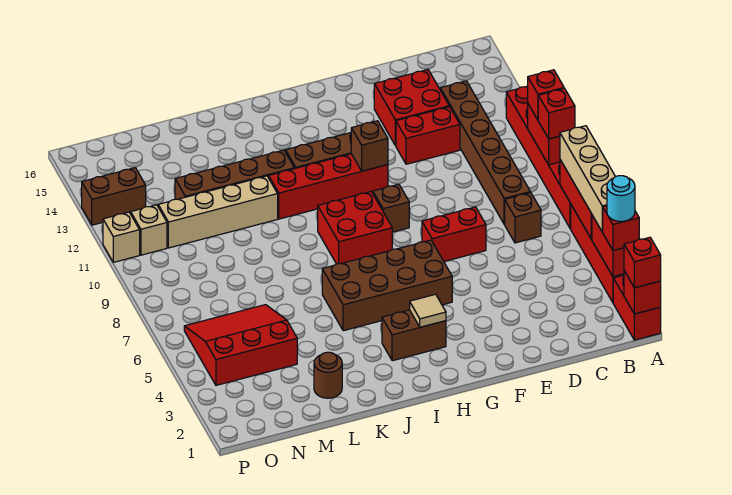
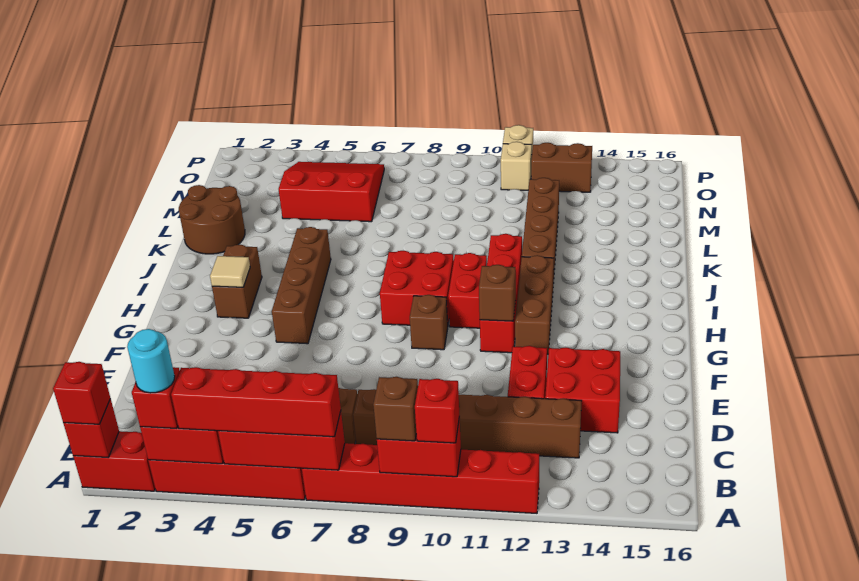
tan brick A4:A7 level 3 -> red brick A4:A7 level 3
red brick A9 level 3 -> brown brick A9 level 3
red brick E7:F7 level 1 -> red brick H10:I10 level 1
brown brick G5:J6 level 1 -> brown brick G5:J5 level 1
tan brick K11:N11 level 1 -> none
brown round brick L2 level 1 -> brown round brick K1:L2 level 1
red slope M4:O6 level 1 top 4 -> red slope M4:O6 level 1 top M
brown brick O13:P13 level 1 -> brown brick O12:O13 level 1

